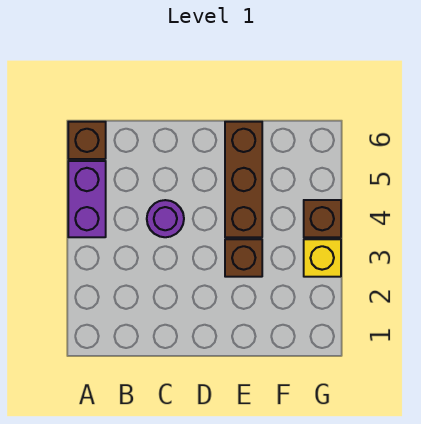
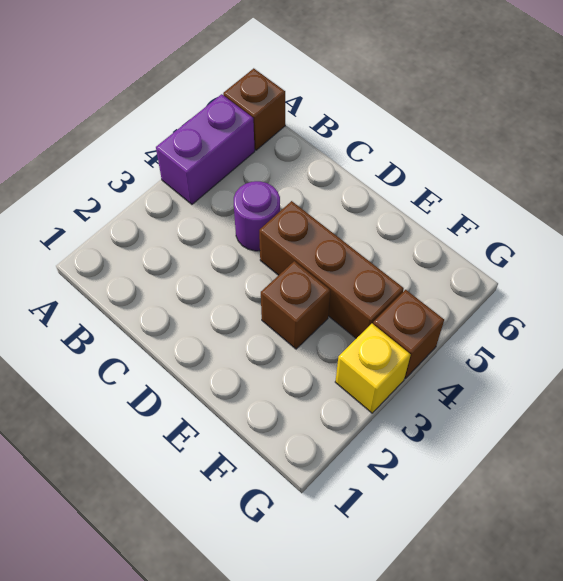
brown brick E4:E6 level 1 -> brown brick D4:F4 level 1

